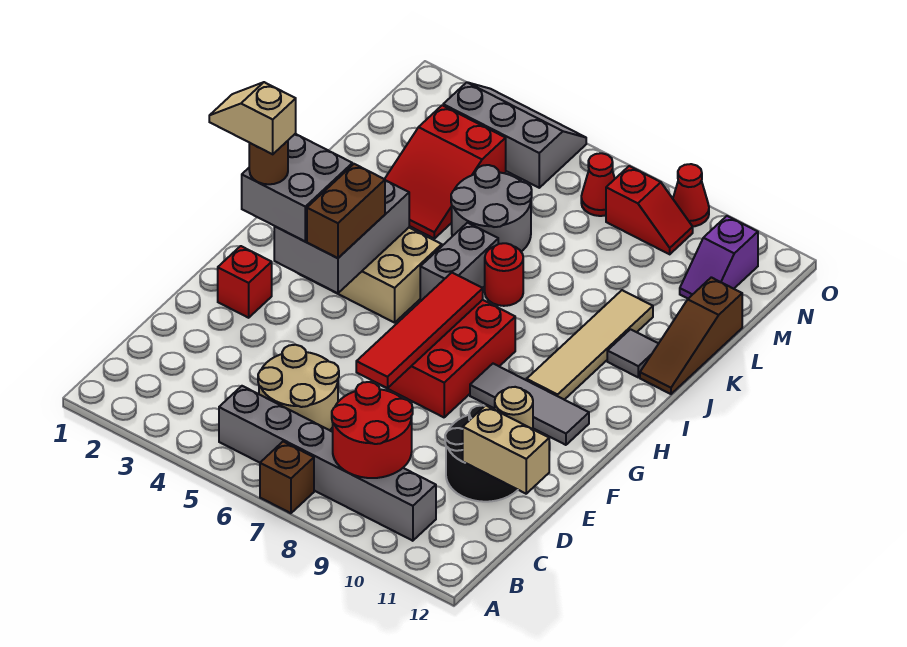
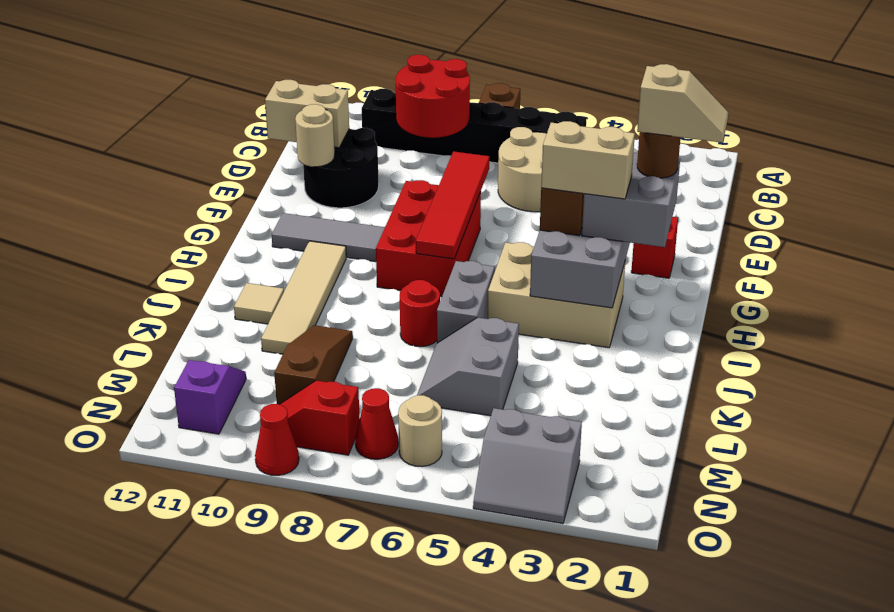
grey brick B5:B10 level 1 -> black brick B5:B10 level 1
none -> tan brick H3:H4 level 4
grey tile J11 level 1 -> tan tile J11 level 1
brown slope J12:L12 level 1 top L -> brown slope K9:M9 level 1 top M
red slope K3:M4 level 1 top M -> none
grey round brick K5:L6 level 1 -> grey slope K5:L6 level 1 top 5
grey slope N3:O5 level 1 top N -> grey slope N3:O4 level 1 top N
none -> tan round brick N6 level 1

